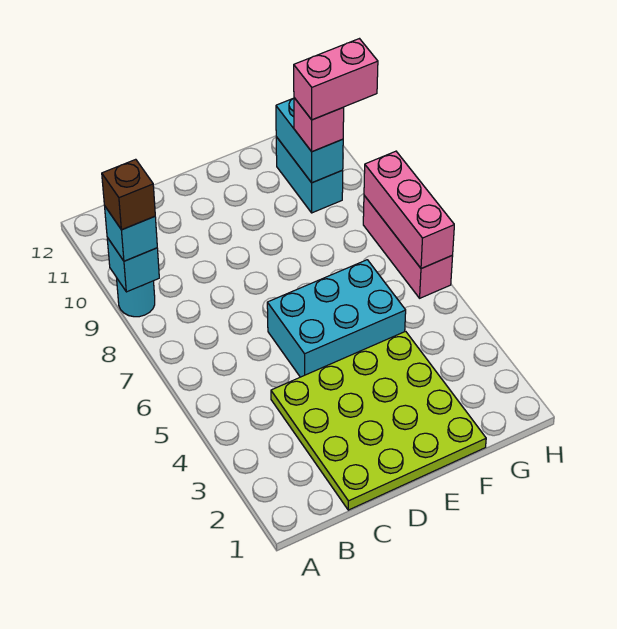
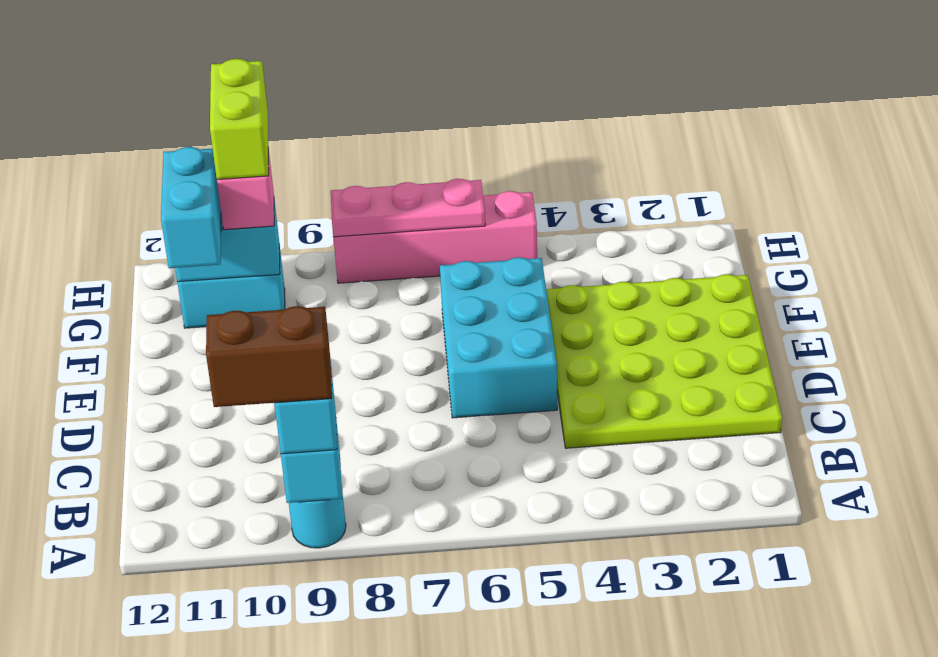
brown brick A9 level 4 -> brown brick A9:A10 level 4
none -> cyan brick F11:G11 level 3
pink brick G10:H10 level 4 -> lime brick G10:H10 level 4
pink brick H6:H8 level 1 -> pink brick H5:H8 level 1
pink brick H6:H8 level 2 -> pink plate H6:H8 level 2

